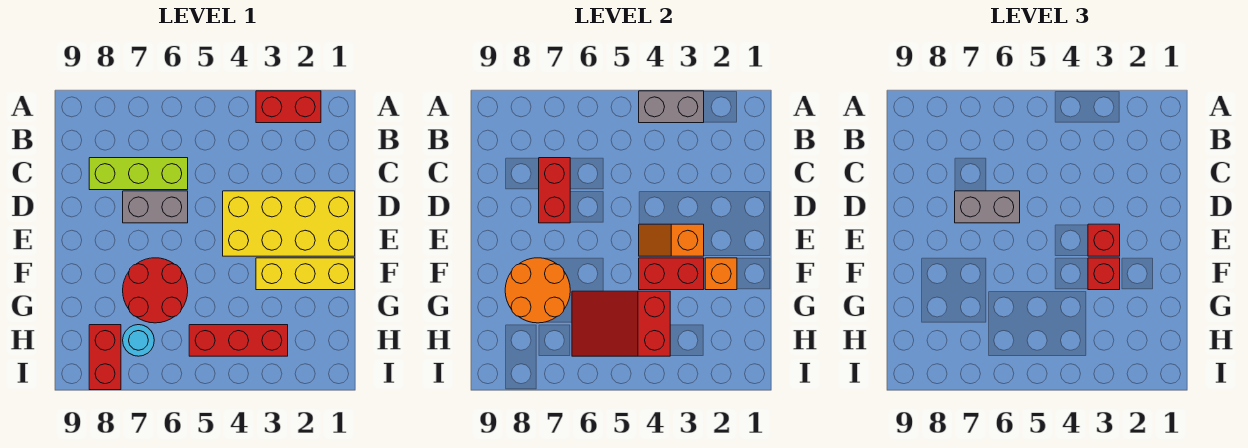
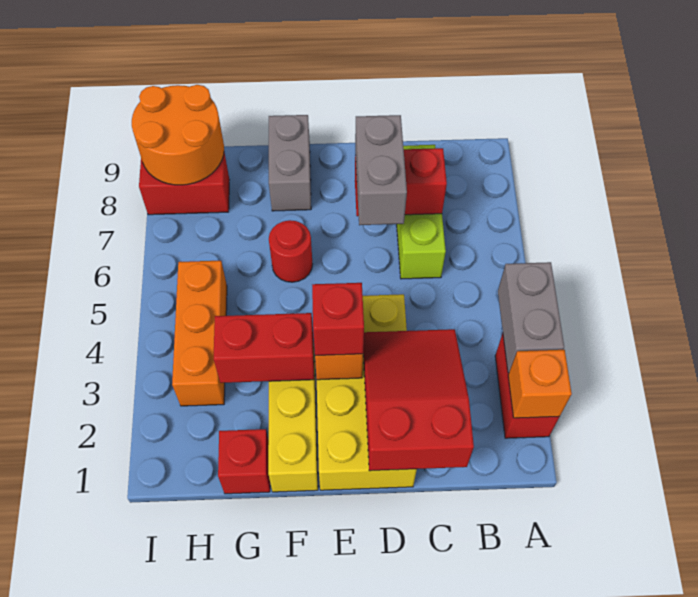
grey brick D6:D7 level 1 -> grey brick F8:F9 level 1
orange brick F2 level 2 -> orange brick A2 level 2
red brick F3:F4 level 2 -> red brick F3:G3 level 2
red brick F3 level 3 -> red brick G1 level 1
red round brick F6:G7 level 1 -> red round brick F6 level 1
orange round brick F7:G8 level 2 -> orange round brick H8:I9 level 2
red slope G4:H6 level 2 top 4 -> red slope C1:D3 level 2 top 1
red brick H3:H5 level 1 -> orange brick H3:H5 level 1
cyan round brick H7 level 1 -> none

